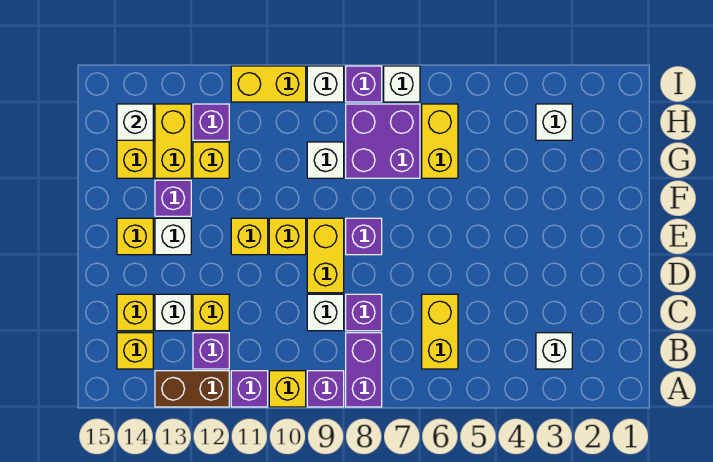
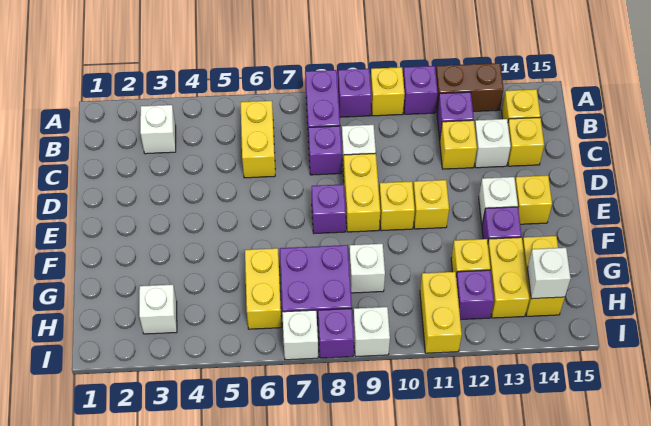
yellow brick I10:I11 level 1 -> yellow brick H11:I11 level 1

